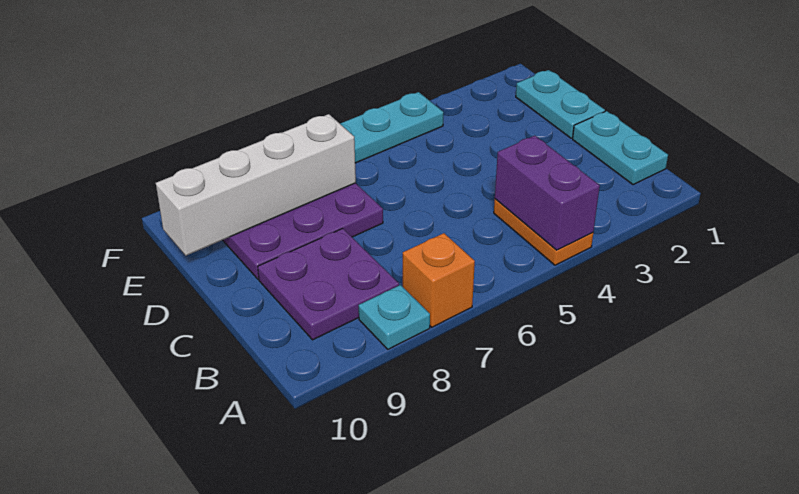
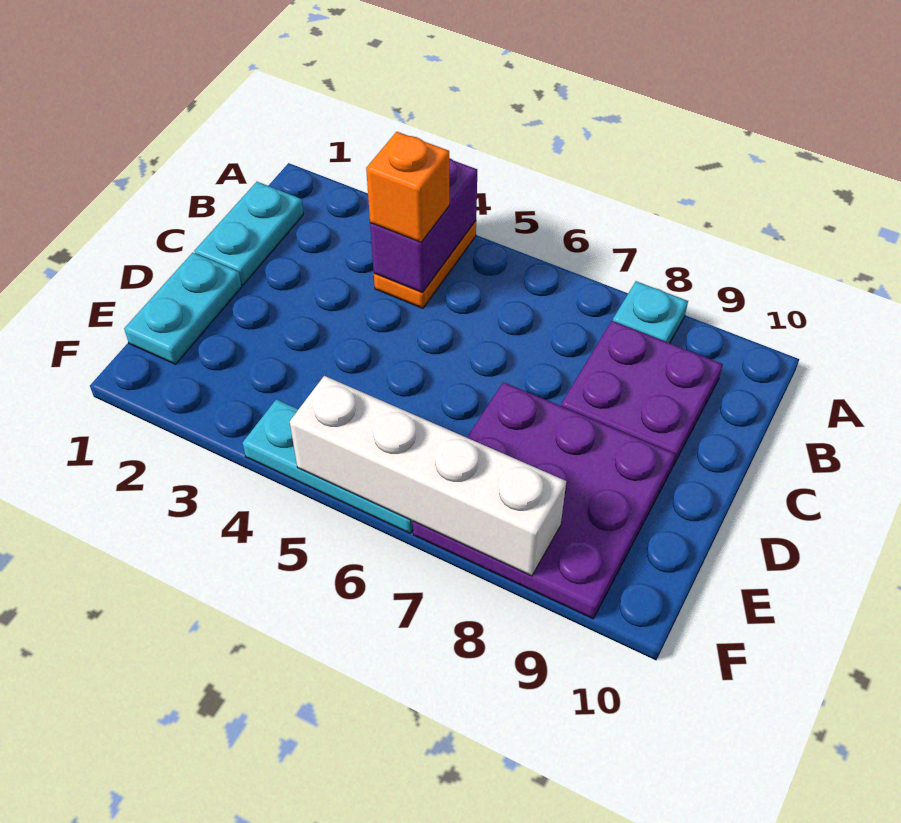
orange brick A7 level 1 -> orange brick B4 level 3
white brick E7:E10 level 2 -> white brick F5:F8 level 2

